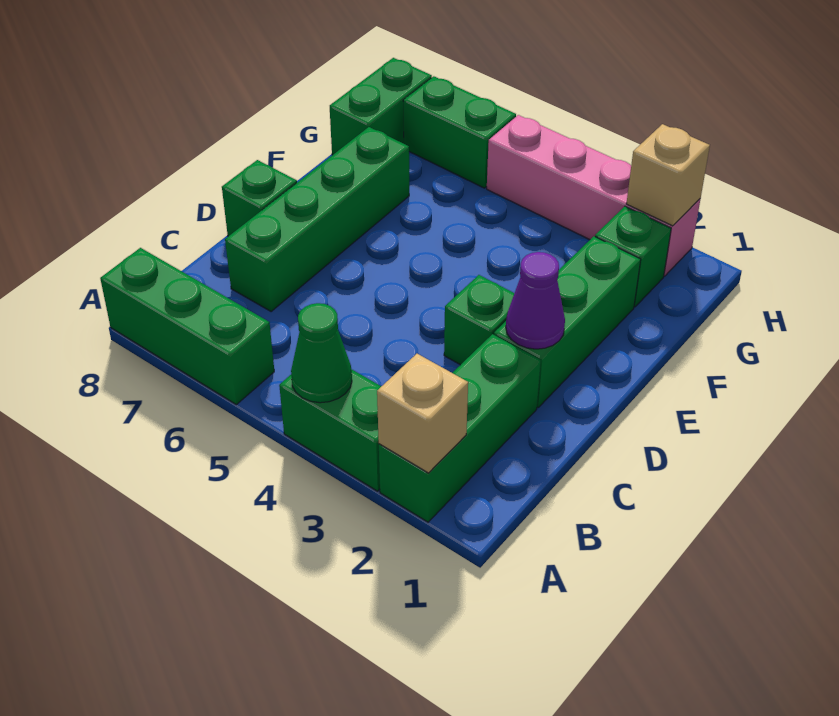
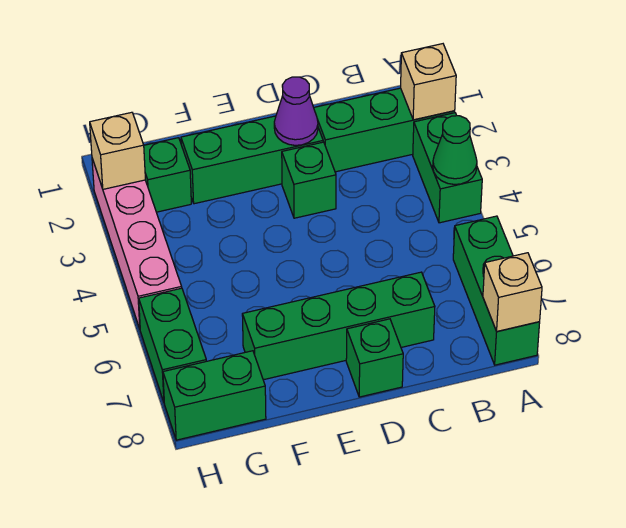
none -> tan brick A8 level 2

